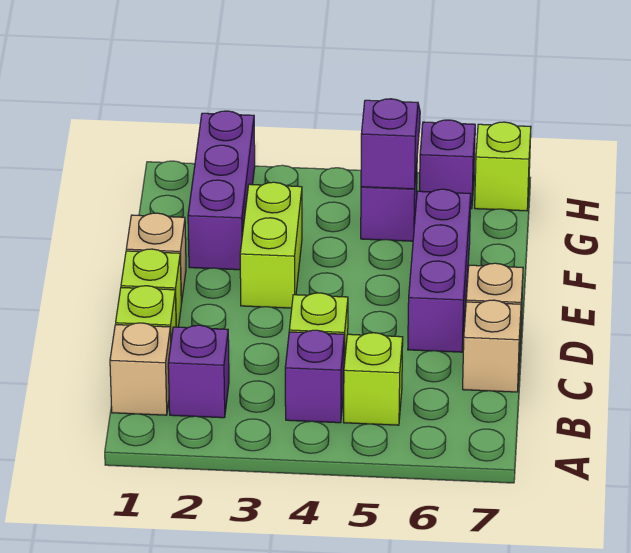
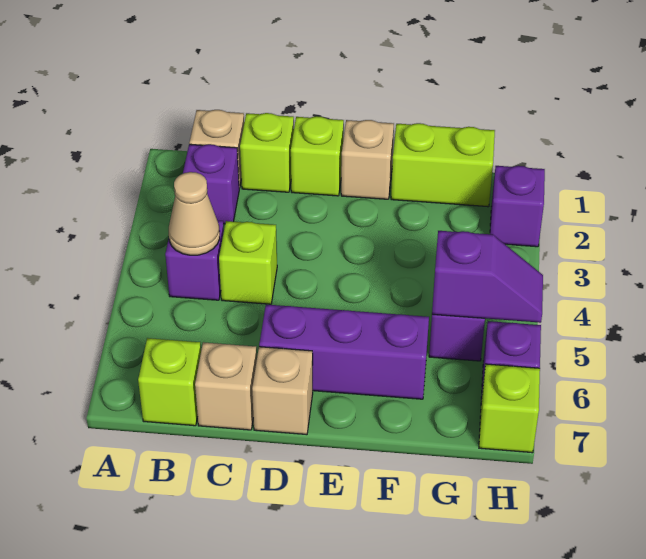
none -> tan cone B4 level 2
lime brick B5 level 1 -> lime brick B7 level 1
lime brick E3:F3 level 1 -> lime brick F1:G1 level 1
purple brick F2:H2 level 1 -> purple brick H2 level 1

